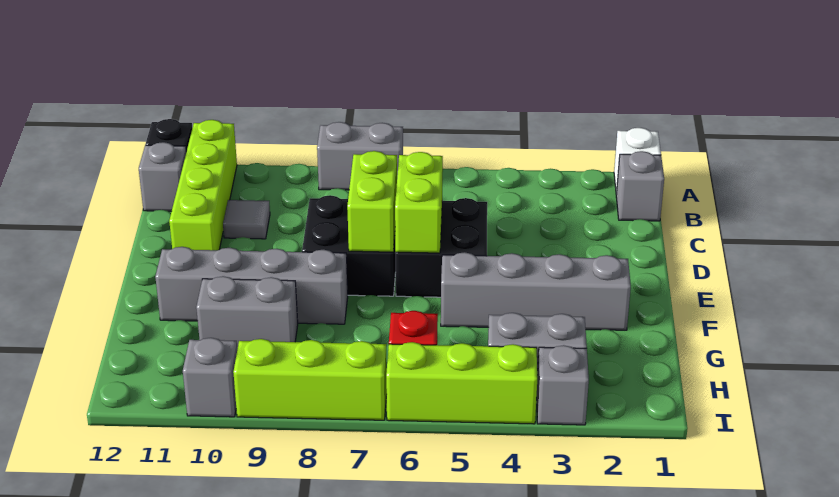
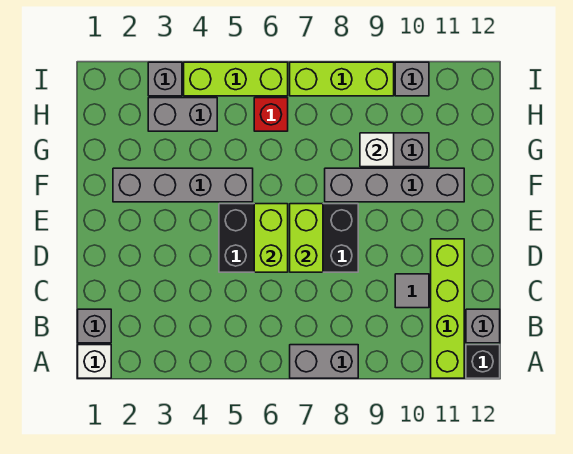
none -> white brick G9 level 2

